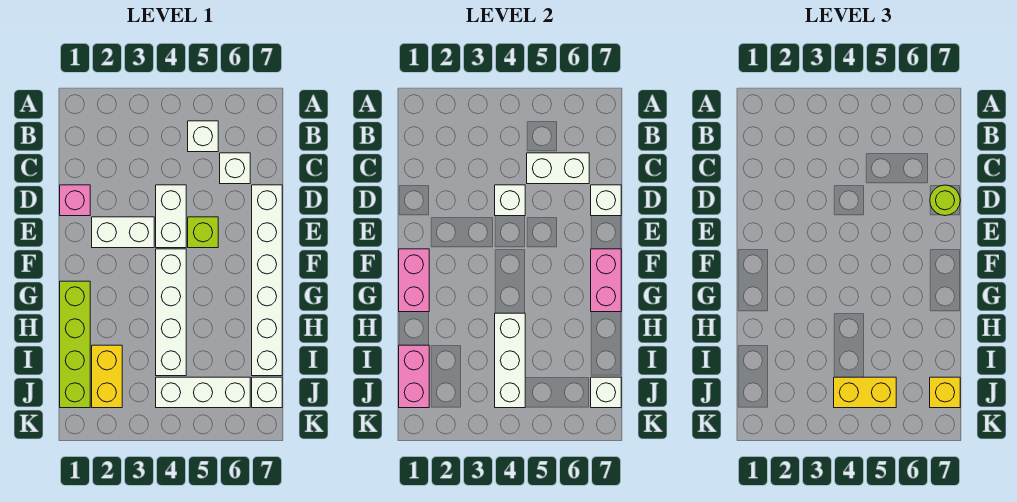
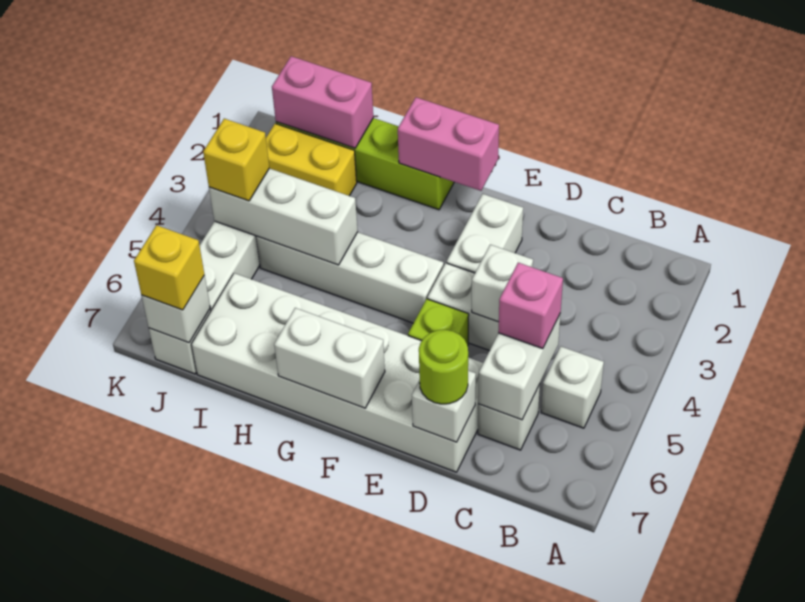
pink brick D1 level 1 -> pink brick C5 level 3
white brick D7:I7 level 1 -> white brick D6:I7 level 1
pink brick F7:G7 level 2 -> white brick F7:G7 level 2
yellow brick J4:J5 level 3 -> yellow brick J4 level 3

